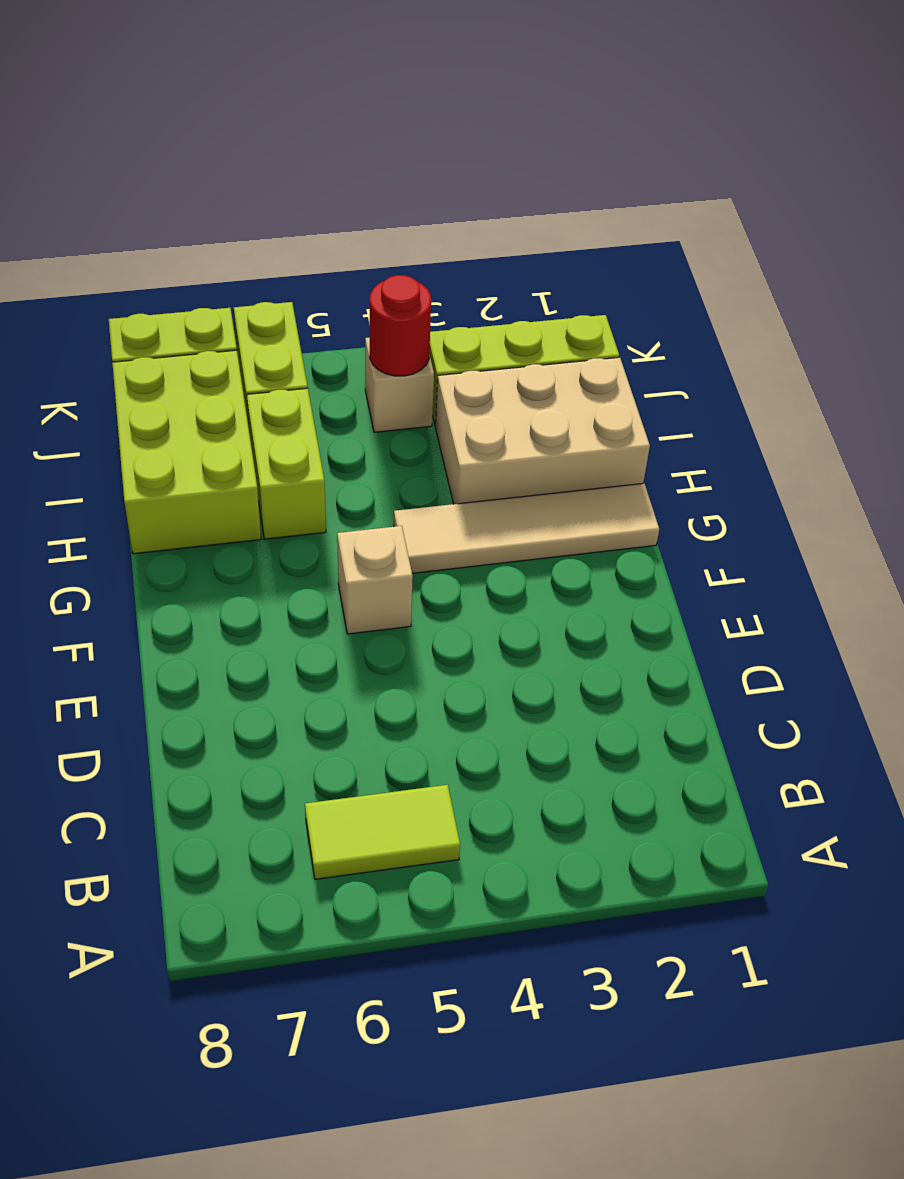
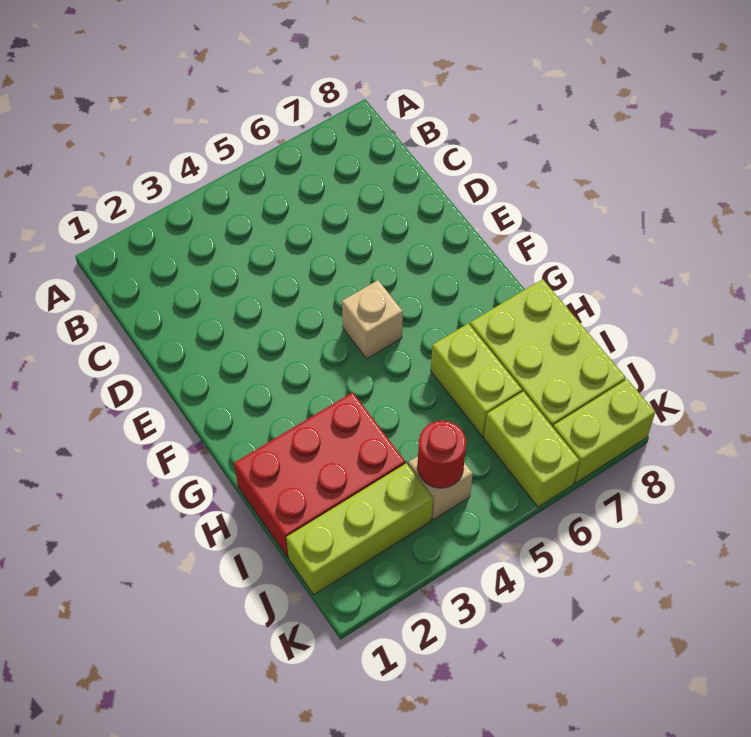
lime tile B5:B6 level 1 -> none
tan tile G1:G4 level 1 -> none
tan brick H1:I3 level 1 -> red brick H1:I3 level 1

